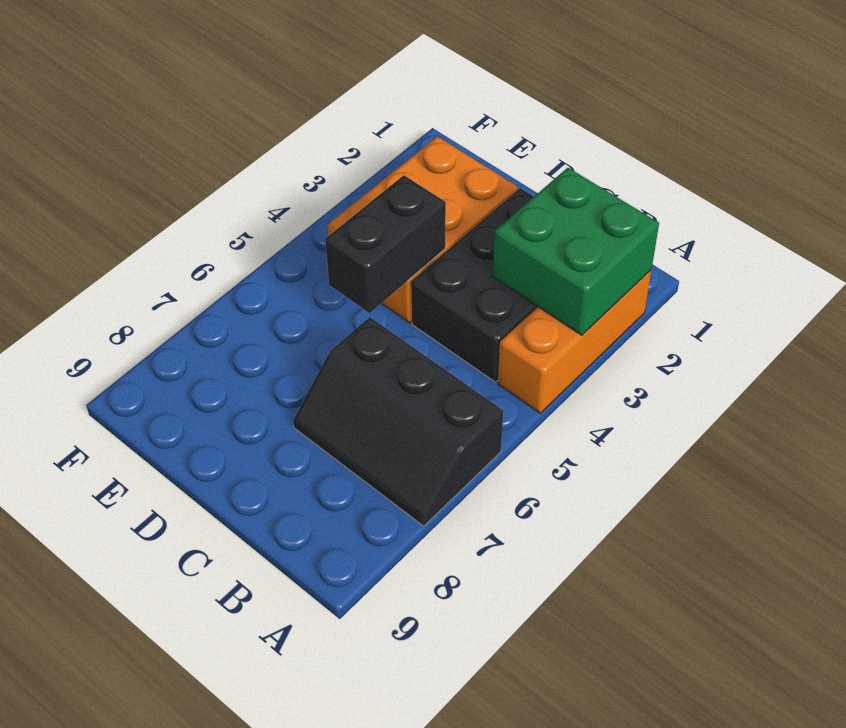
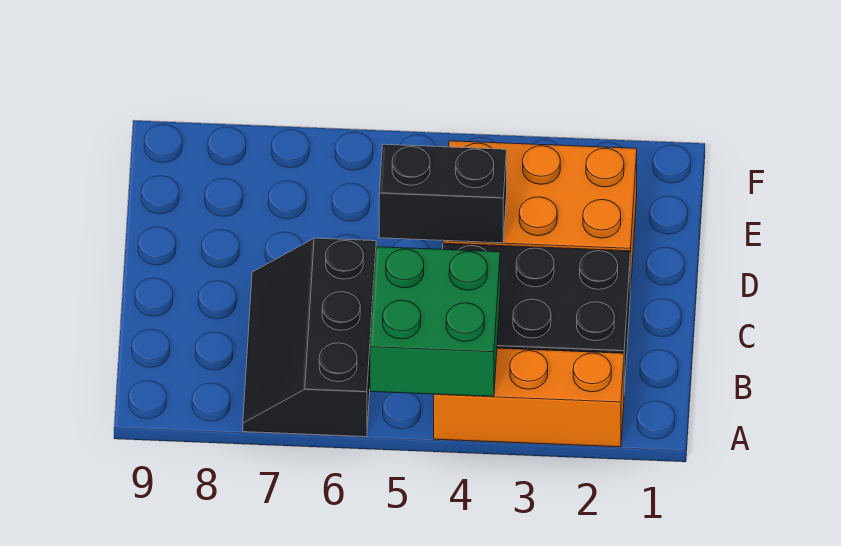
green brick A2:B3 level 2 -> green brick A4:B5 level 2

